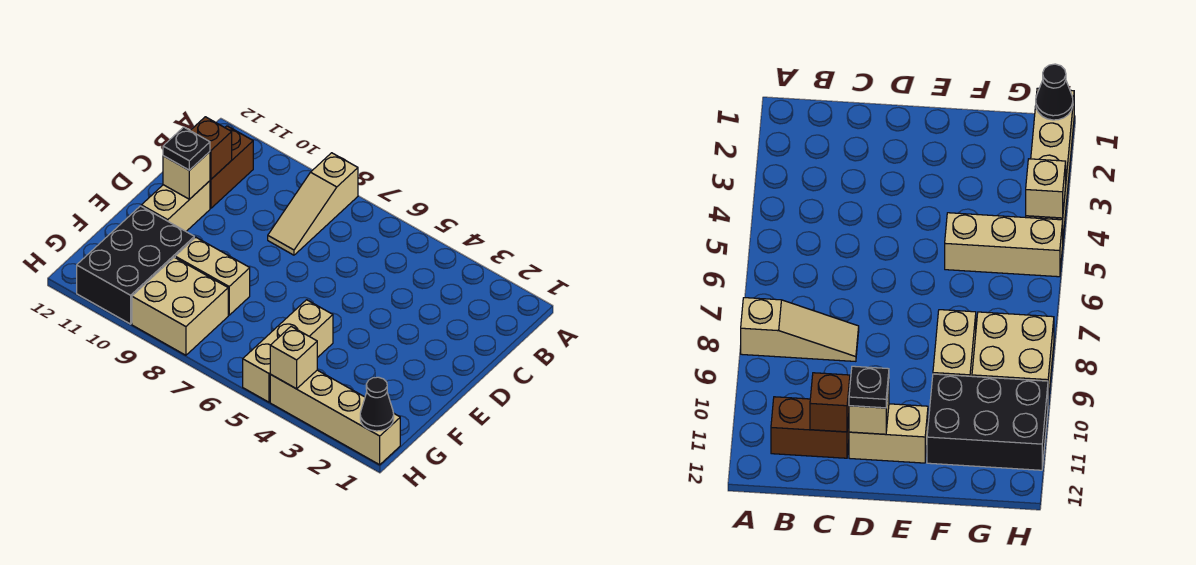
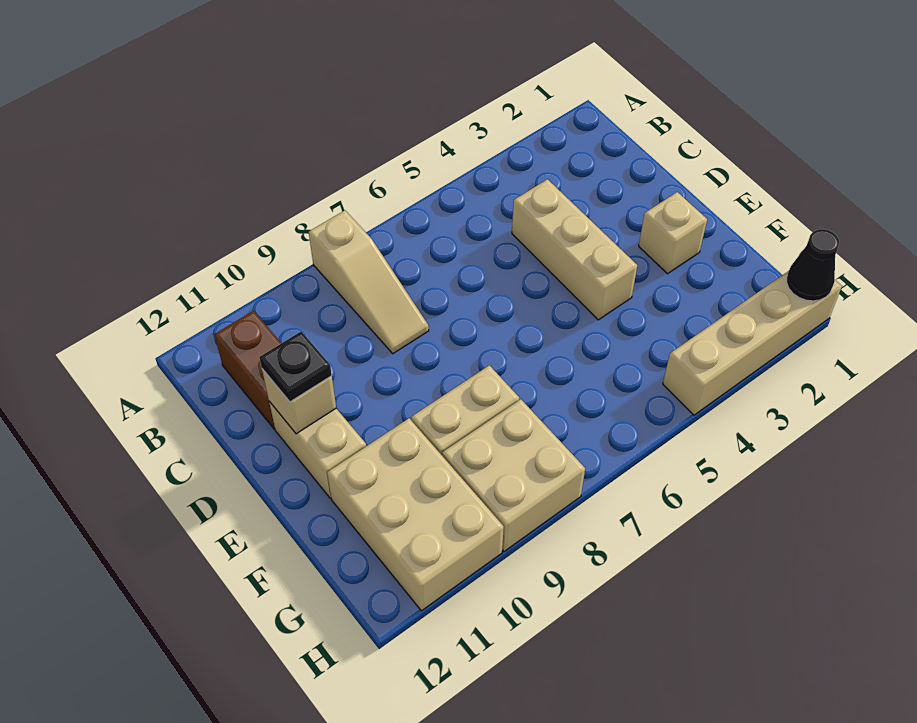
brown brick C11 level 2 -> none
tan brick F5:H5 level 1 -> tan brick C4:E4 level 1
black brick F10:H11 level 1 -> tan brick F10:H11 level 1
tan brick H4 level 2 -> tan brick E2 level 1

